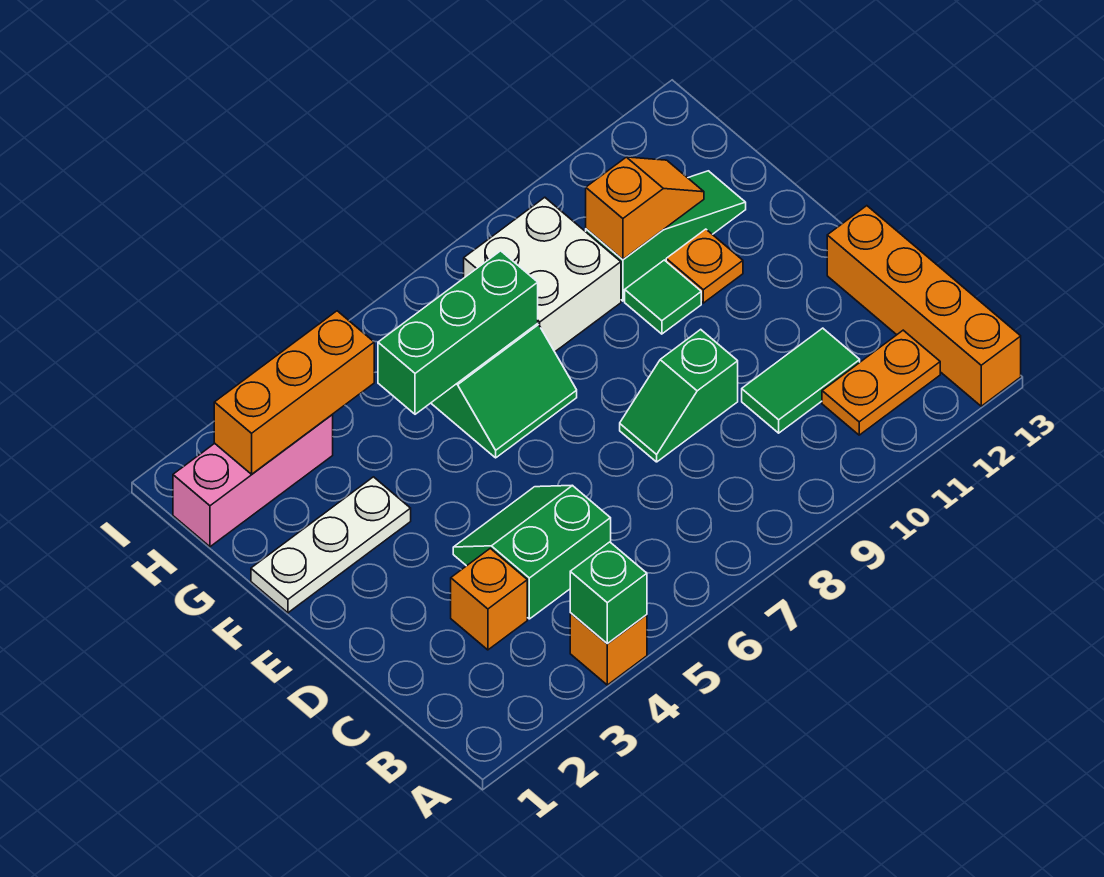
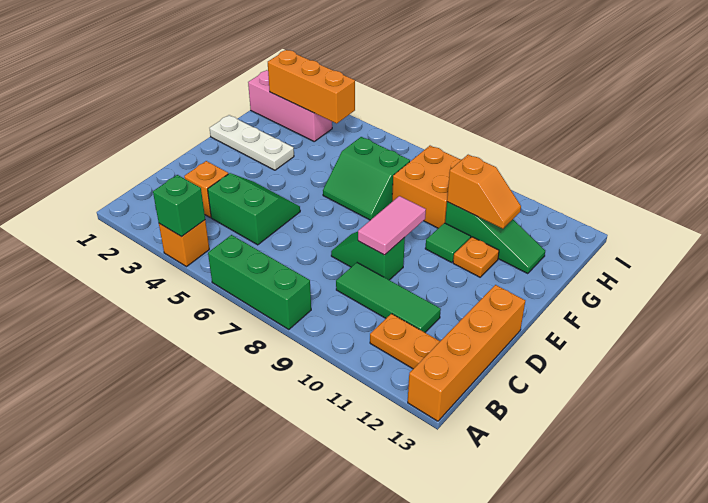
green tile C10:C11 level 1 -> green tile C9:C11 level 1
none -> pink tile D9:E9 level 2
green brick G5:G7 level 2 -> green brick A6:A8 level 1
white brick G8:H9 level 1 -> orange brick G8:H9 level 1

